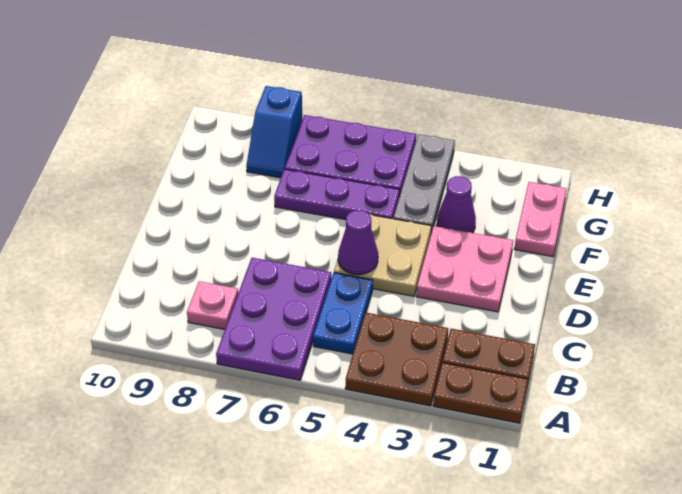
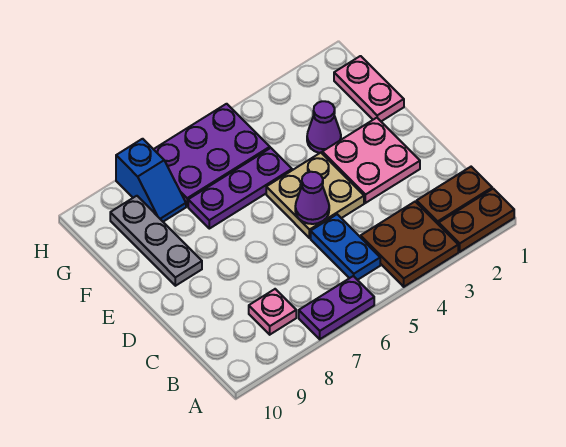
purple plate A6:C7 level 1 -> purple plate A6:A7 level 1
grey plate F4:H4 level 1 -> grey plate E9:G9 level 1

